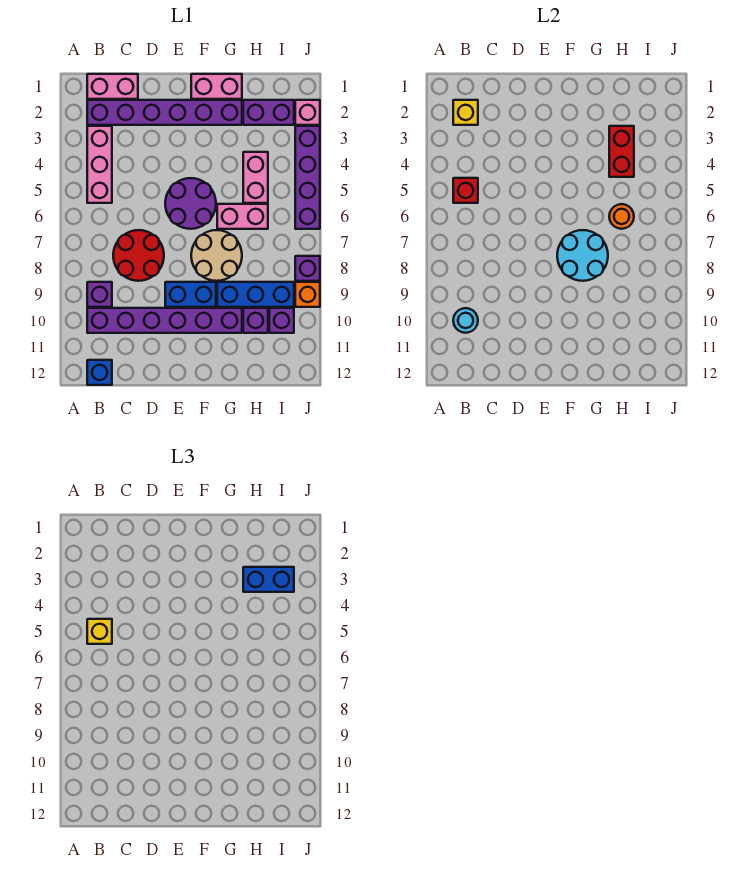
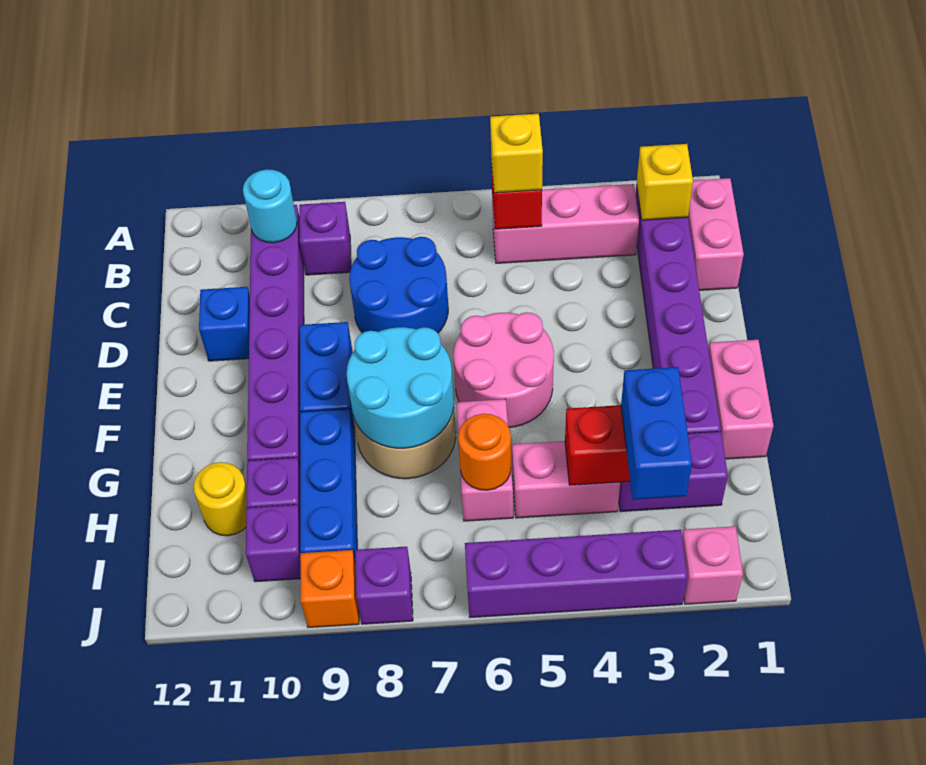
blue brick B12 level 1 -> blue brick D11 level 1
red round brick C7:D8 level 1 -> blue round brick C7:D8 level 1
purple round brick E5:F6 level 1 -> pink round brick E5:F6 level 1
purple brick H2:I2 level 1 -> purple brick H2:H3 level 1
none -> yellow round brick H11 level 1

